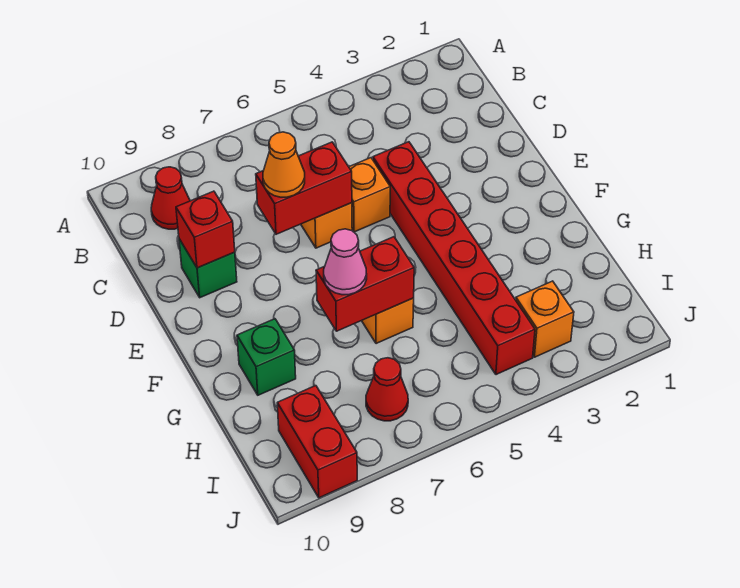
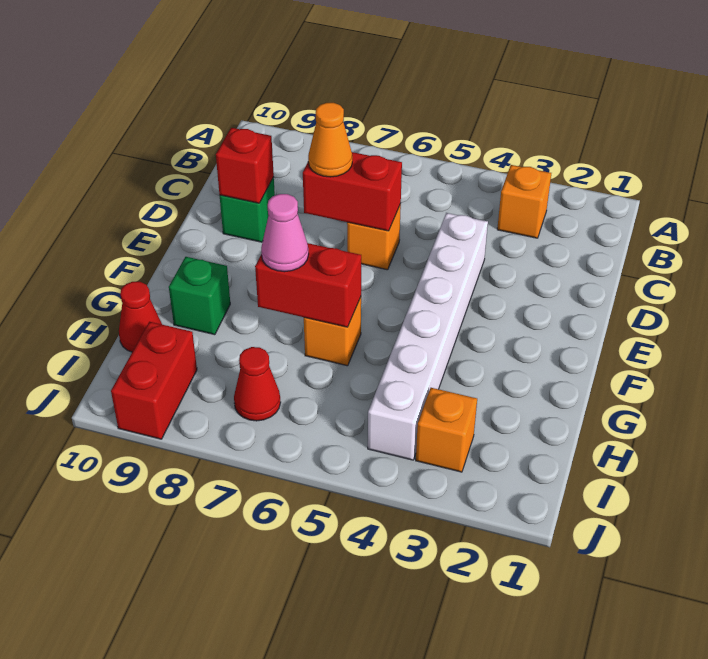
red cone B9 level 1 -> red cone H10 level 1
red brick D4:I4 level 1 -> white brick D4:I4 level 1
orange brick D5 level 1 -> orange brick B3 level 1

